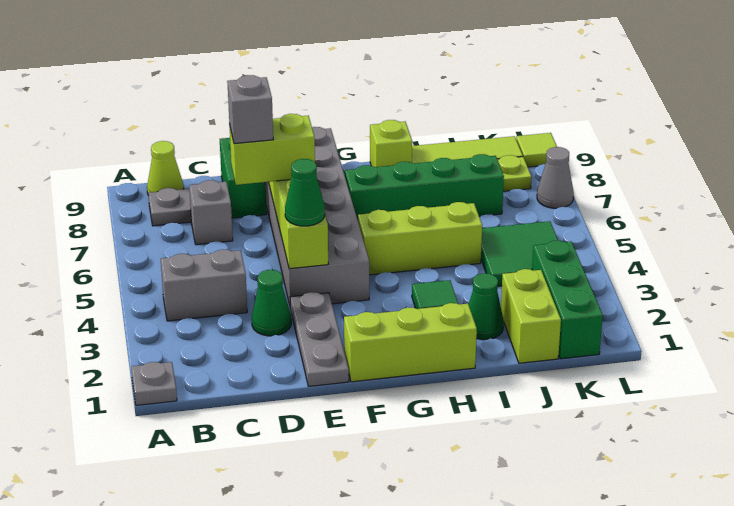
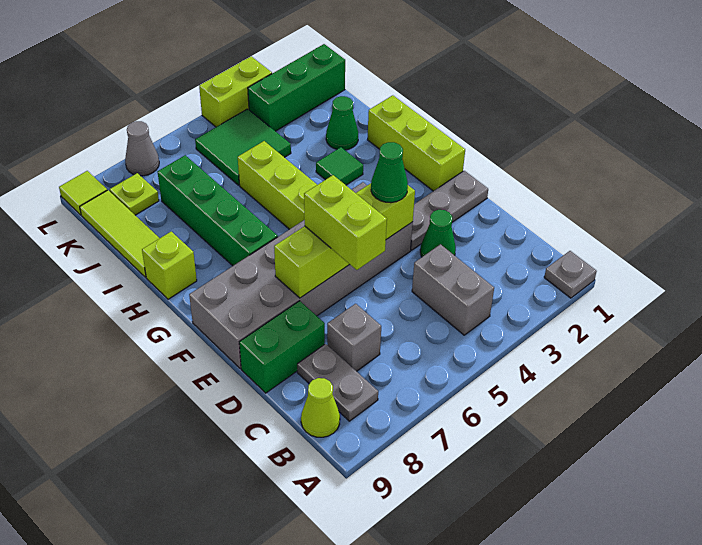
grey brick D6 level 4 -> none
lime brick J1:J2 level 1 -> lime brick L3:L4 level 1

